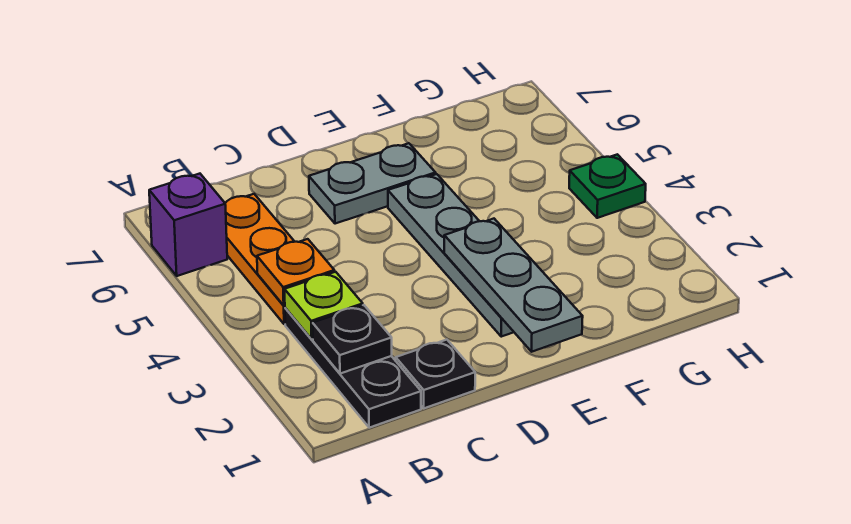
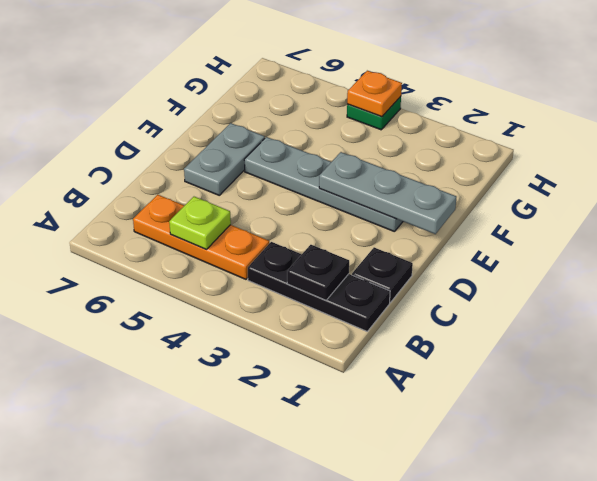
purple brick A6 level 1 -> none
lime plate B3 level 2 -> lime plate B5 level 2
orange plate B4 level 2 -> orange plate H4 level 2

